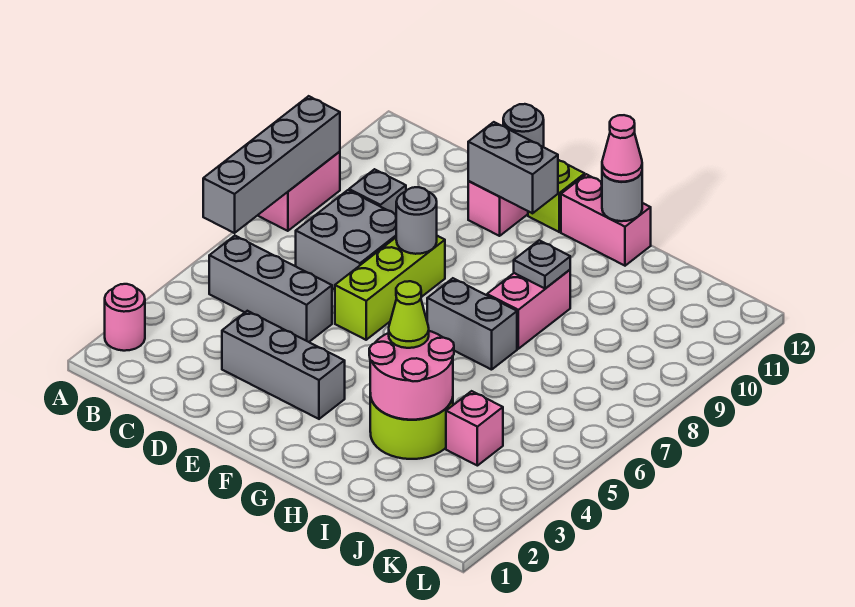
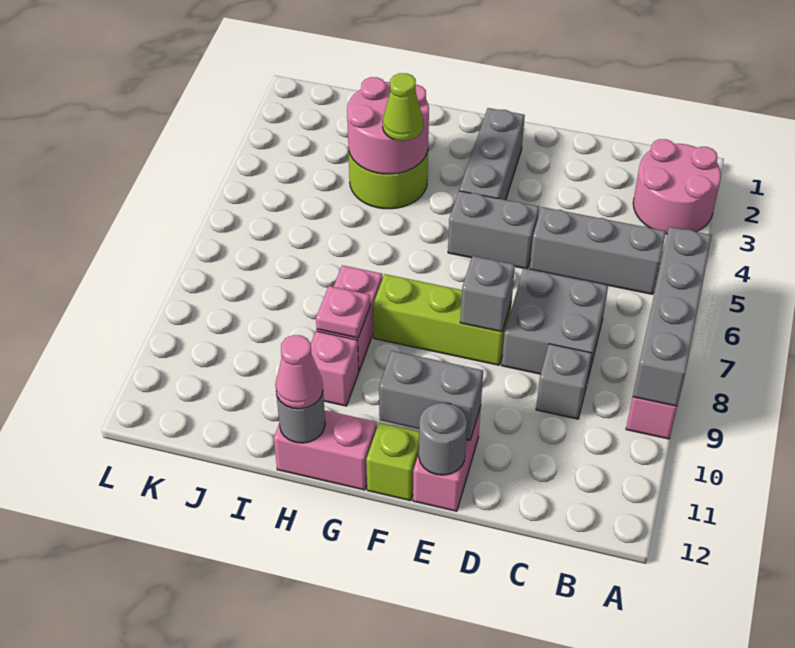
pink round brick A2 level 1 -> pink round brick A2:B3 level 1
grey brick D3:F3 level 1 -> grey brick F2:F4 level 1
lime brick E6:E8 level 1 -> lime brick E8:G8 level 1
grey round brick E8 level 2 -> grey brick E8 level 2
grey brick G7:H7 level 1 -> grey brick E5:F5 level 1
grey plate H9 level 2 -> pink plate H9 level 2
pink brick J4 level 1 -> pink brick H10 level 1

